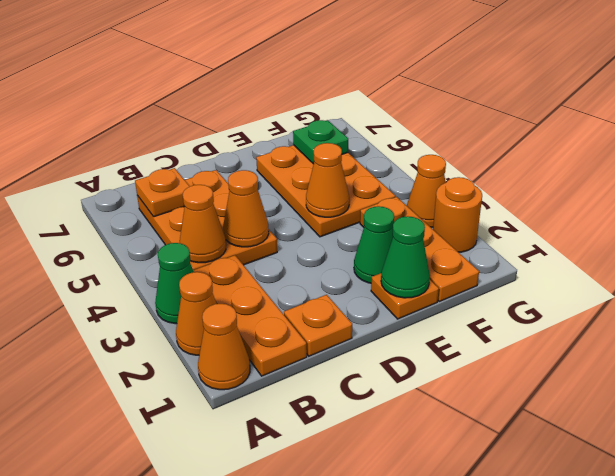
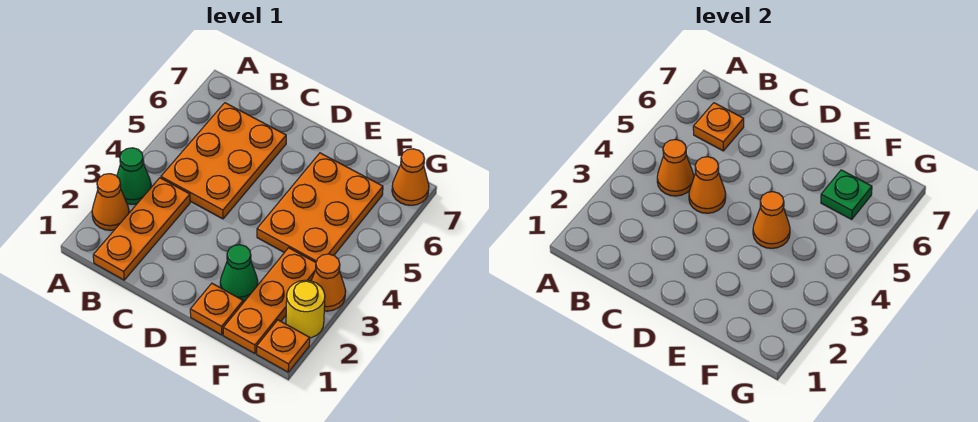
orange cone A1 level 1 -> orange cone G7 level 1
orange plate C1 level 1 -> orange plate G1 level 1
green cone E1 level 2 -> none
orange round brick G2 level 1 -> yellow round brick G2 level 1

